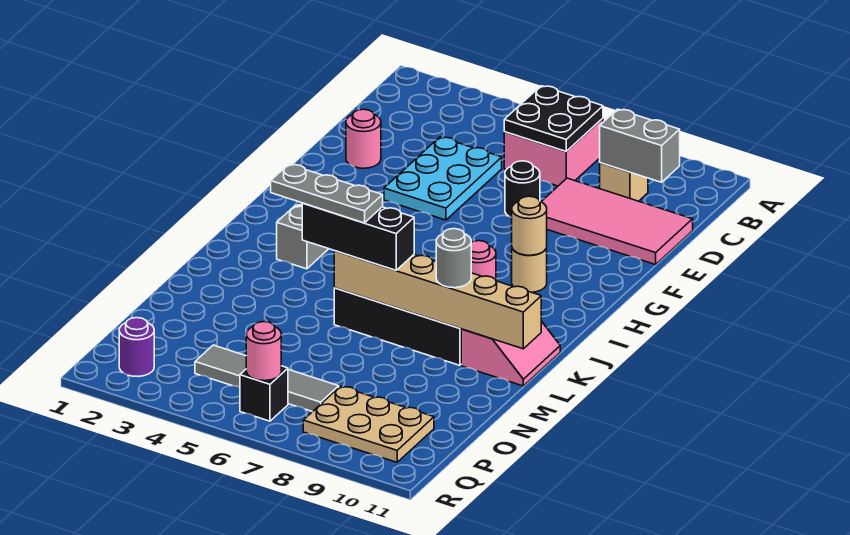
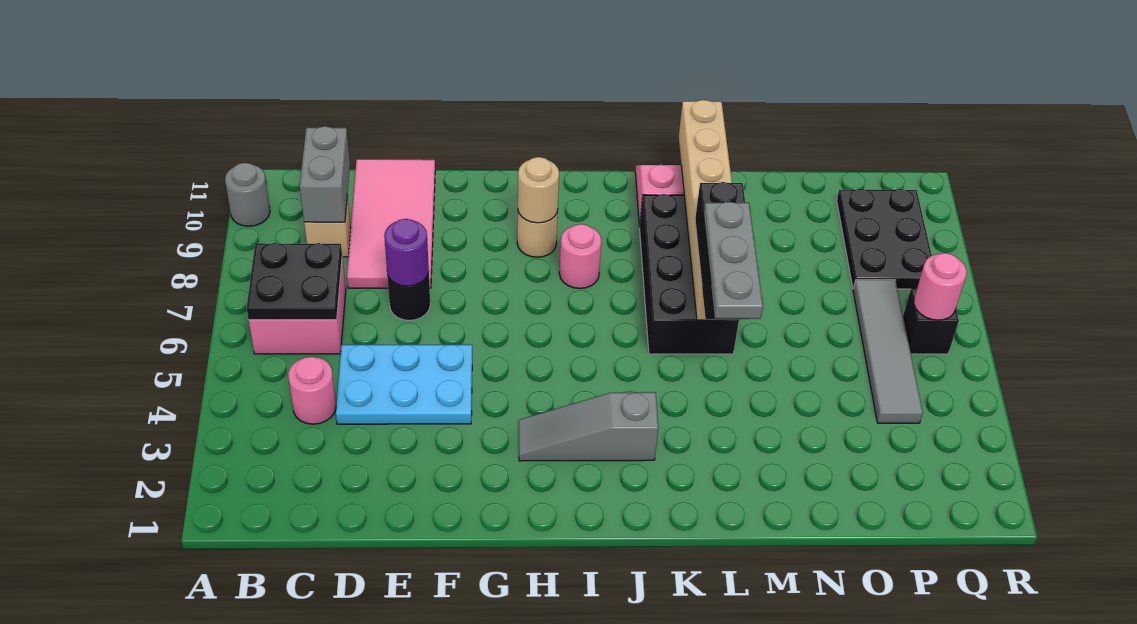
pink round brick E2 level 1 -> pink round brick C4 level 1
grey round brick L9 level 3 -> grey round brick A10 level 1
tan plate P8:Q10 level 1 -> black plate P8:Q10 level 1
purple round brick Q2 level 1 -> purple round brick E7 level 2

